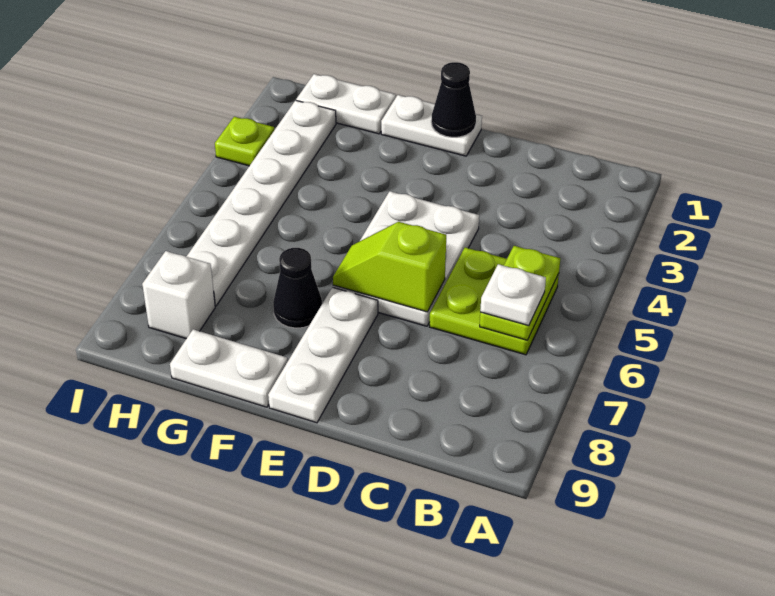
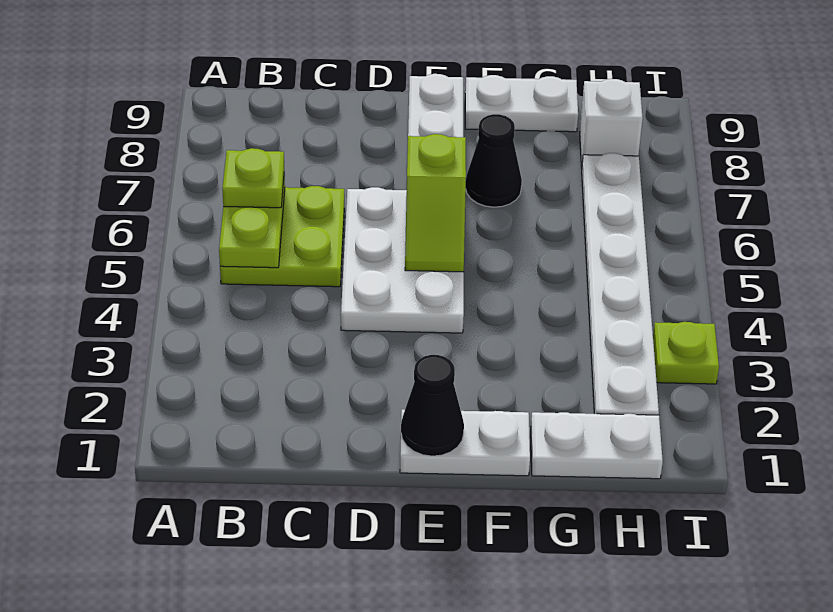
white plate B6 level 3 -> lime plate B6 level 3
lime slope D6:E6 level 2 top D -> lime slope E5:E6 level 2 top 6

